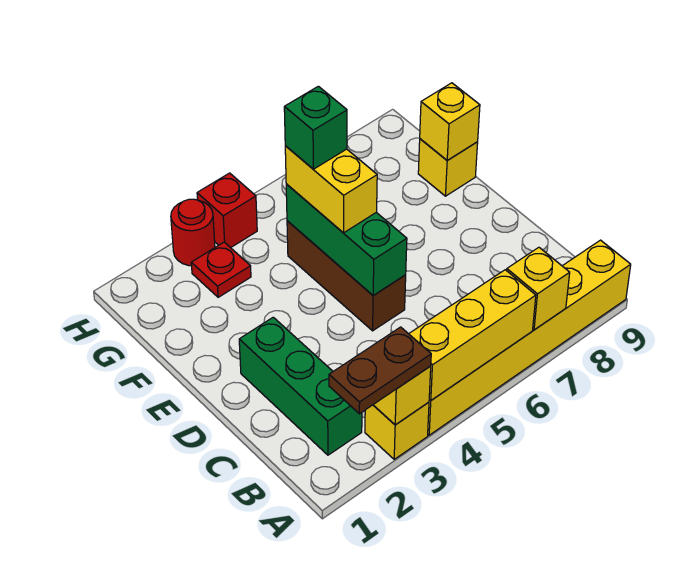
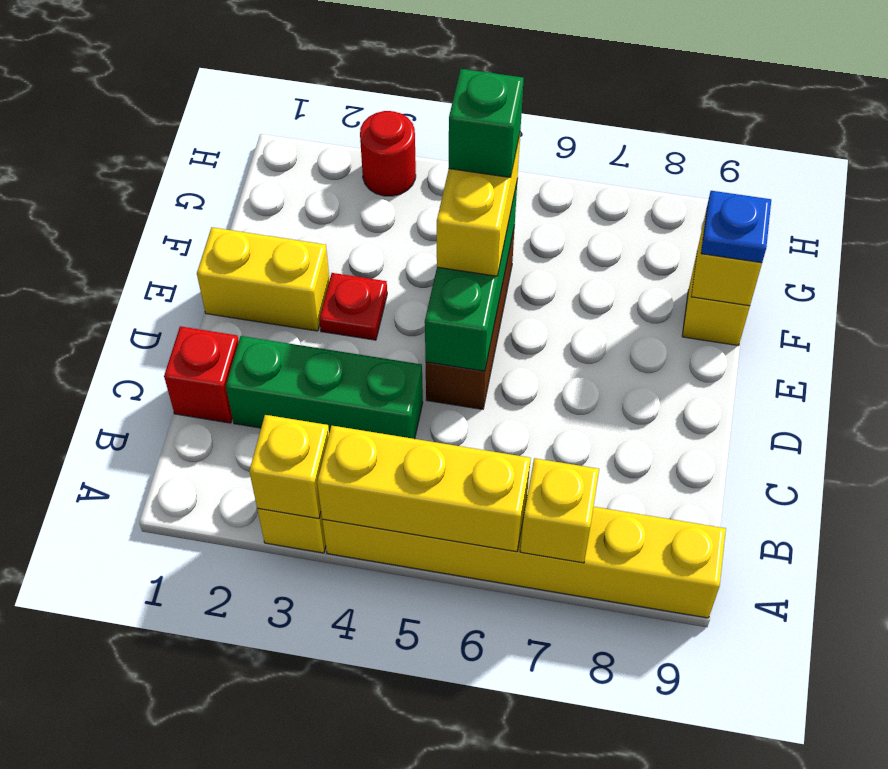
brown plate A2:A3 level 3 -> none
green brick B2:D2 level 1 -> green brick C2:C4 level 1
none -> yellow brick E1:E2 level 1
none -> blue plate F9 level 3
red plate G3 level 1 -> red plate E3 level 1
red brick H4 level 1 -> red brick C1 level 1

